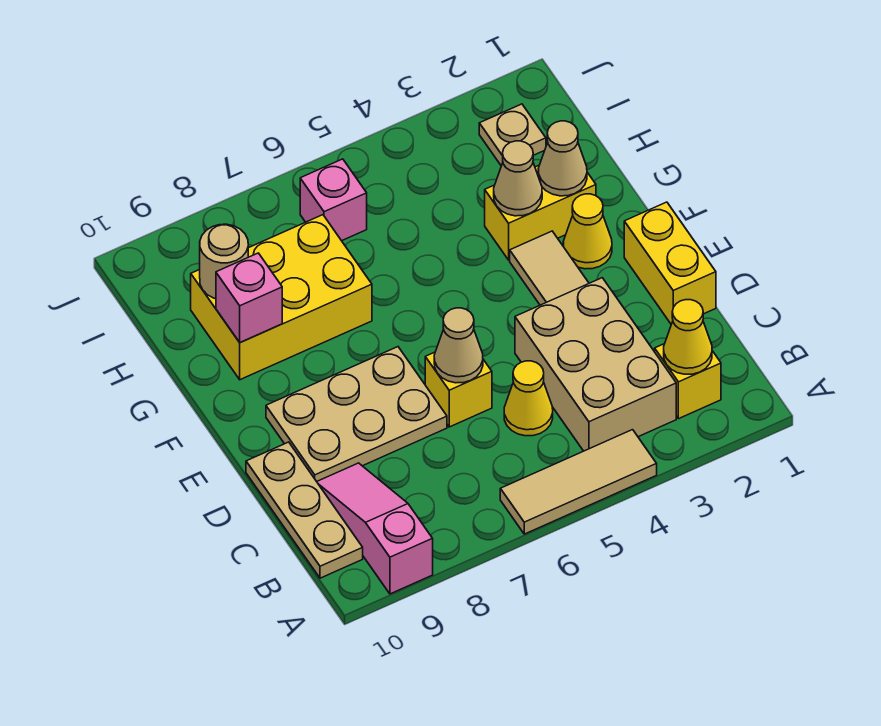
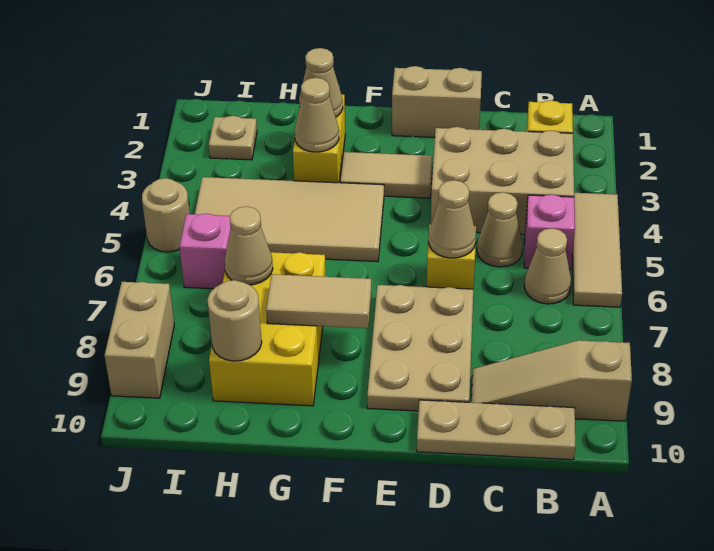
pink slope A9:C9 level 1 top A -> tan slope A9:C9 level 1 top A
yellow cone B2 level 2 -> none
none -> tan cone B6 level 1
yellow cone C5 level 1 -> tan cone C5 level 1
yellow brick D1:E1 level 1 -> tan brick D1:E1 level 1
yellow cone F2 level 1 -> none
none -> tan tile F4:I5 level 1
none -> tan tile F8:G8 level 2
pink brick G9 level 2 -> pink brick B5 level 1
none -> tan cone H7 level 2
none -> tan round brick J5 level 1
none -> tan brick J8:J9 level 1

